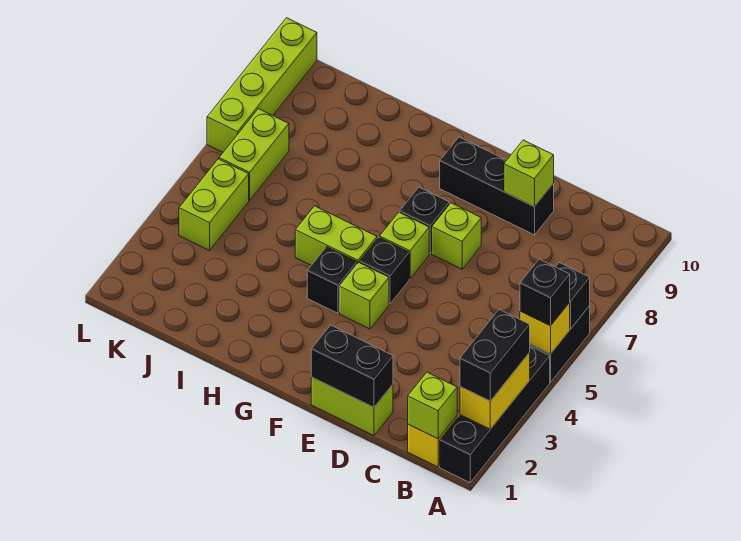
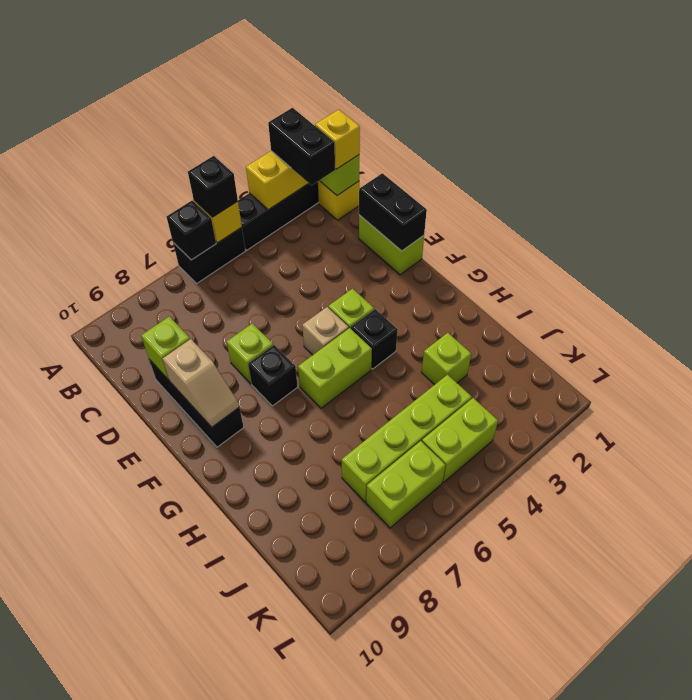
black brick A2:A3 level 3 -> black brick A2:B2 level 3
none -> yellow brick B1 level 3
none -> tan slope E9:F9 level 2 top E
black brick F5 level 1 -> tan brick F5 level 1
lime brick F6 level 1 -> lime brick I3 level 1
lime brick G5:H5 level 1 -> lime brick G5:G6 level 1
lime brick L7:L10 level 1 -> lime brick J4:J7 level 1

